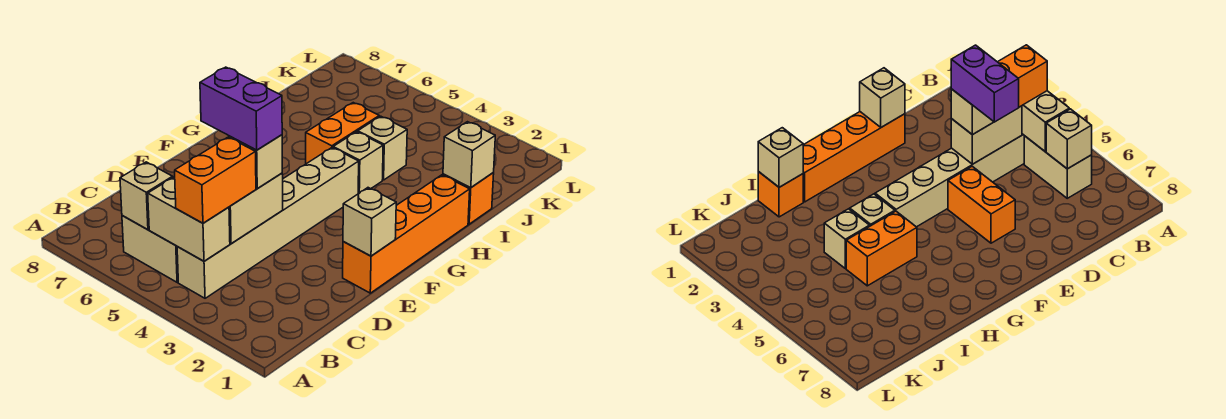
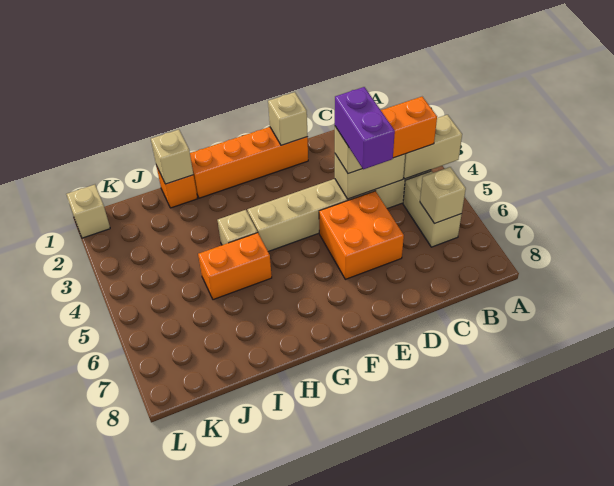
tan brick B4:B5 level 2 -> tan brick A4:B4 level 2
orange brick E5:E6 level 1 -> orange brick D5:E6 level 1
tan brick I4 level 1 -> tan brick L1 level 1

